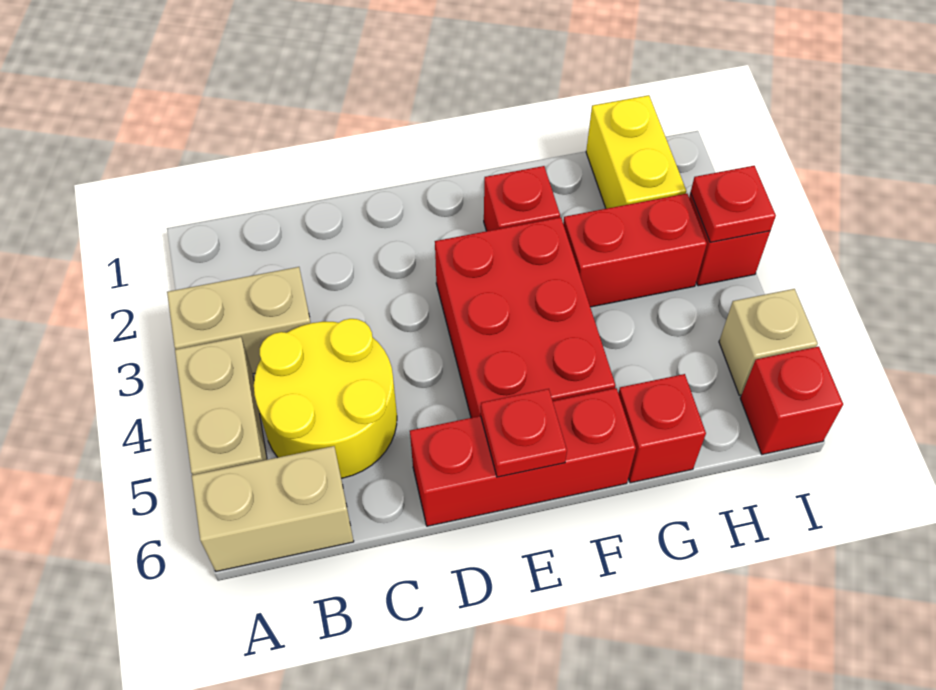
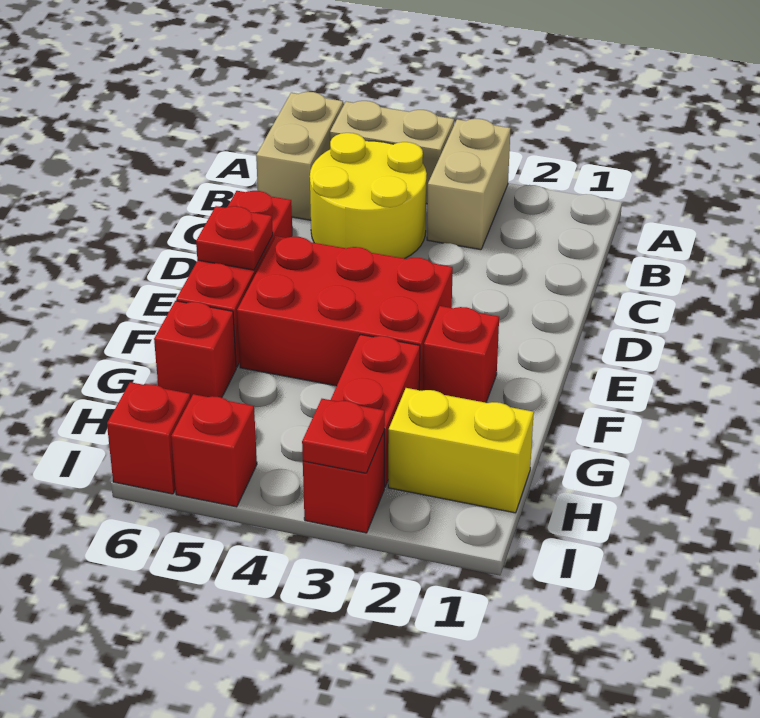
tan brick I5 level 1 -> red brick I5 level 1

